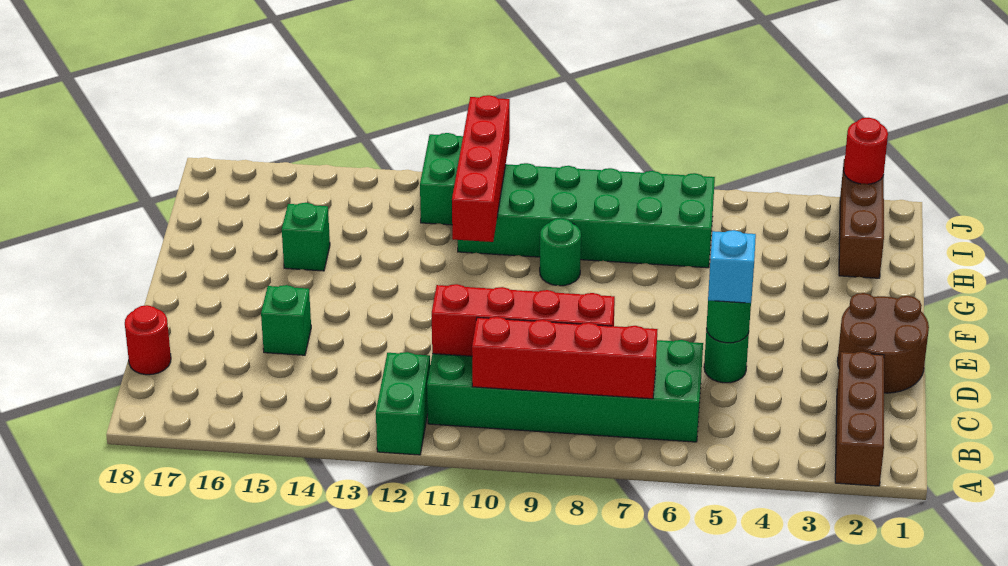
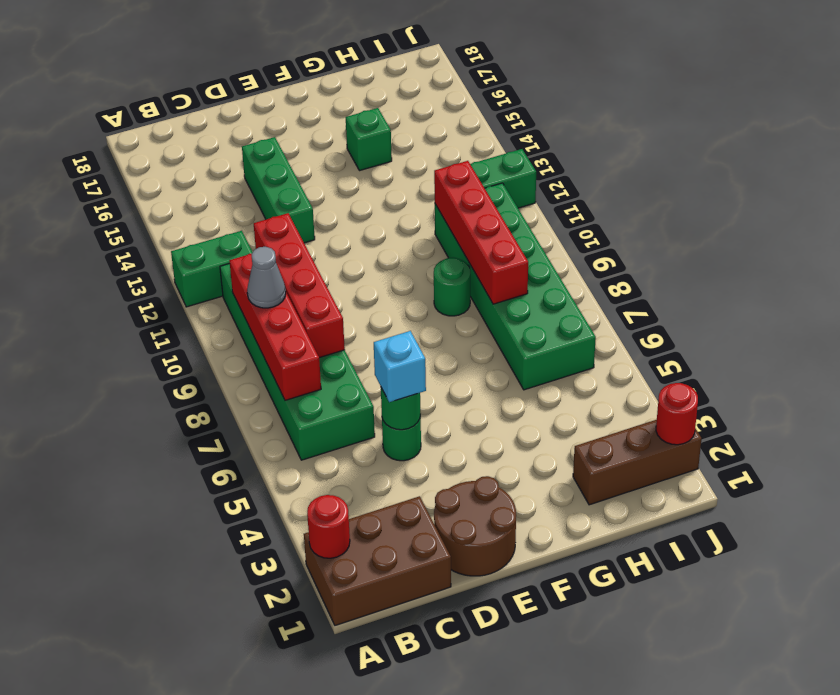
brown brick A2:C2 level 1 -> brown brick A1:C2 level 1
none -> grey cone B9 level 3
red round brick C18 level 1 -> red round brick A2 level 2
green brick D15 level 1 -> green brick D13:D15 level 1
red brick G11:J11 level 2 -> red brick H8:H11 level 2

